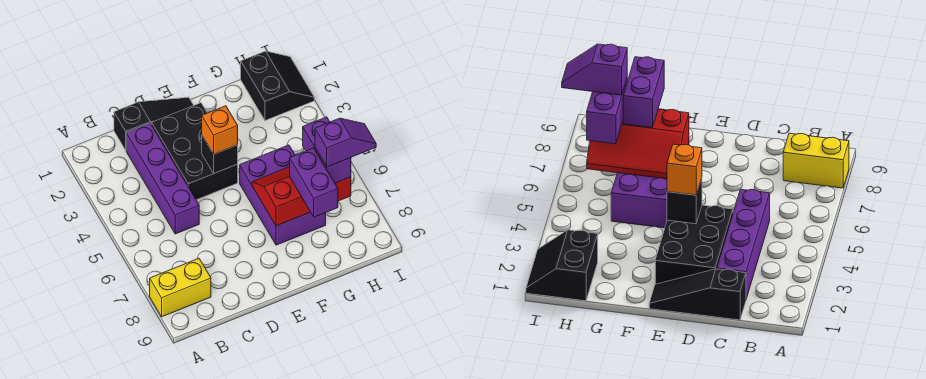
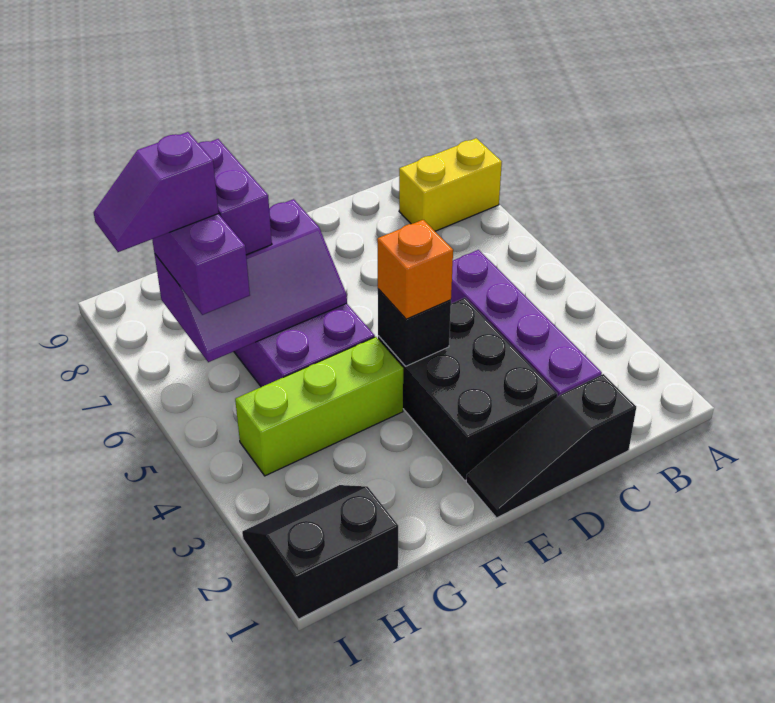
none -> lime brick F4:H4 level 1
red slope F6:H7 level 2 top 7 -> purple slope F6:H7 level 2 top 7
black slope H1:I2 level 1 top H -> black slope H1:I2 level 1 top 1

